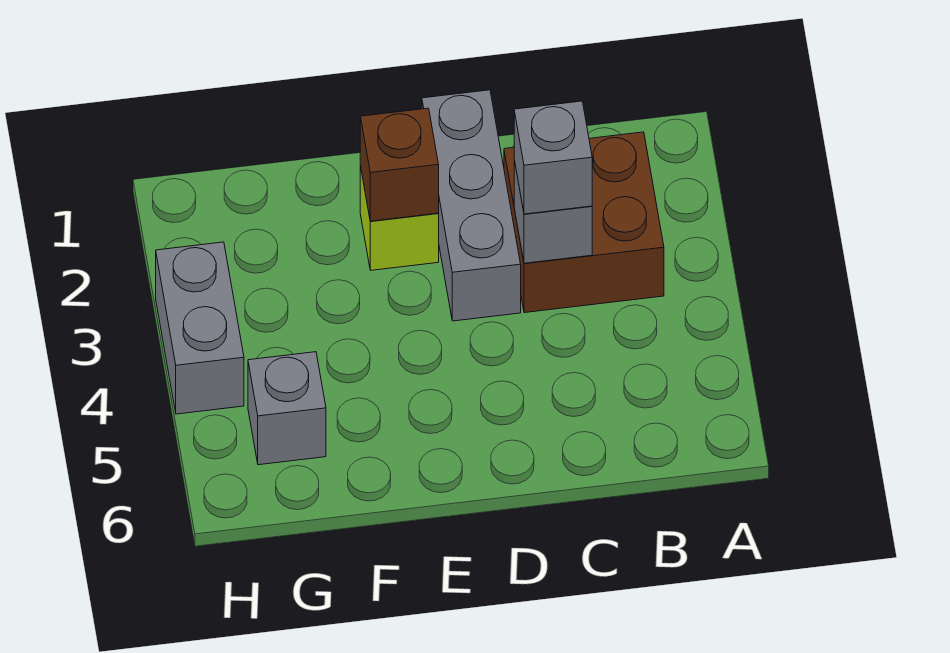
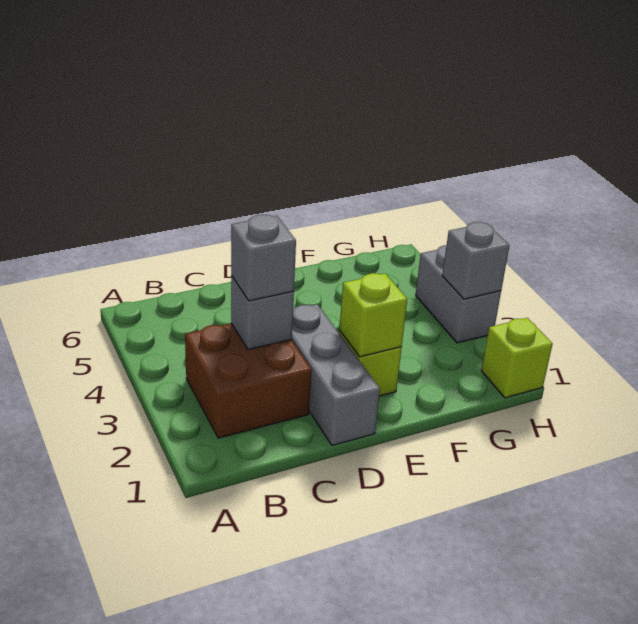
brown brick E2 level 2 -> lime brick E2 level 2
grey brick G5 level 1 -> grey brick H3 level 2
none -> lime brick H1 level 1

